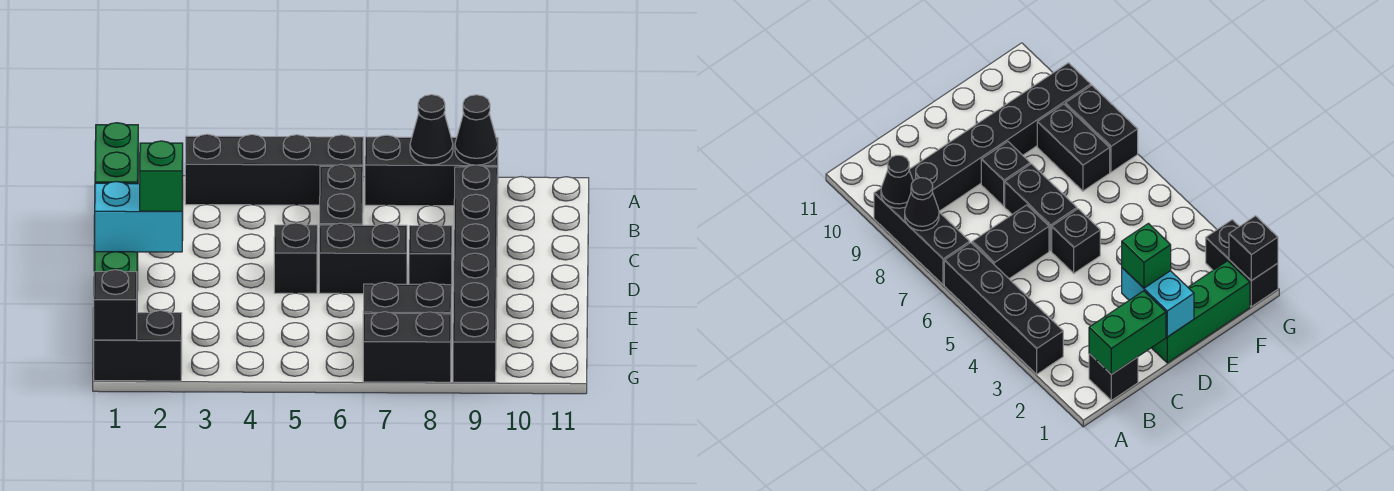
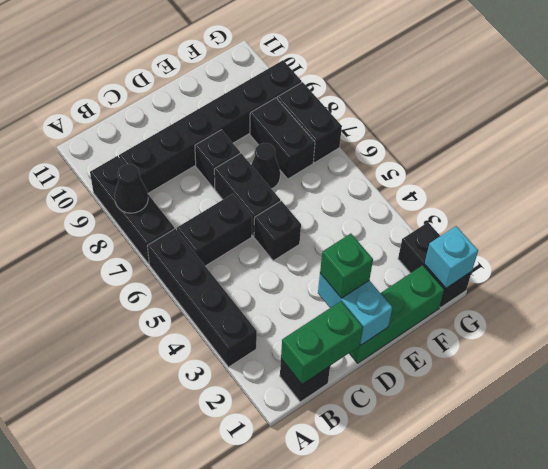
black cone A9 level 2 -> black cone E7 level 1
black brick G1 level 2 -> cyan brick G1 level 2

